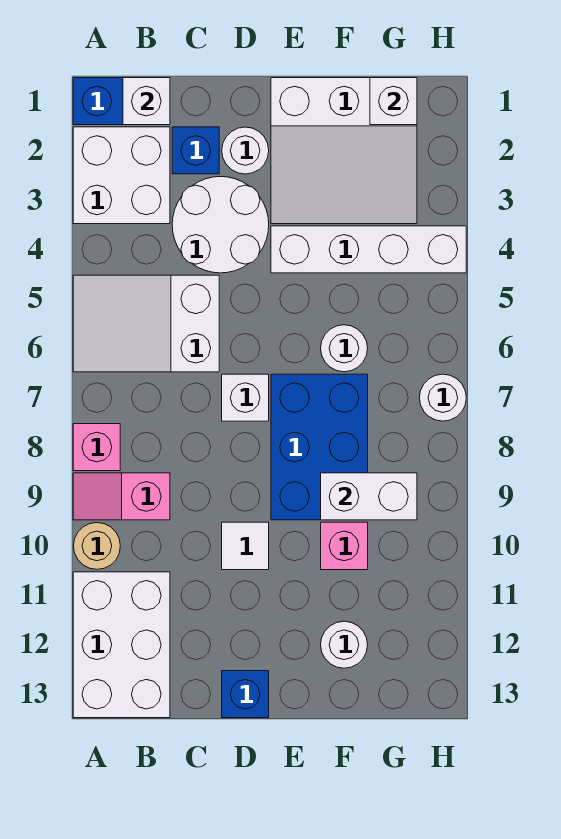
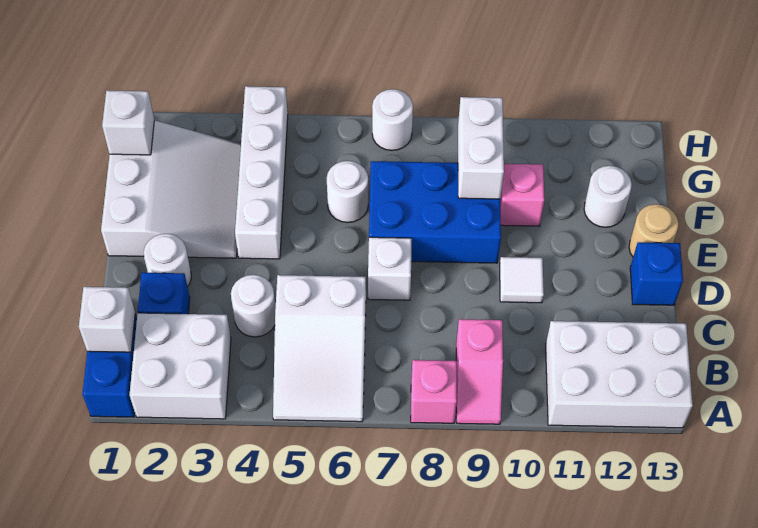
tan round brick A10 level 1 -> tan round brick E13 level 1
white round brick C3:D4 level 1 -> white round brick C4 level 1

